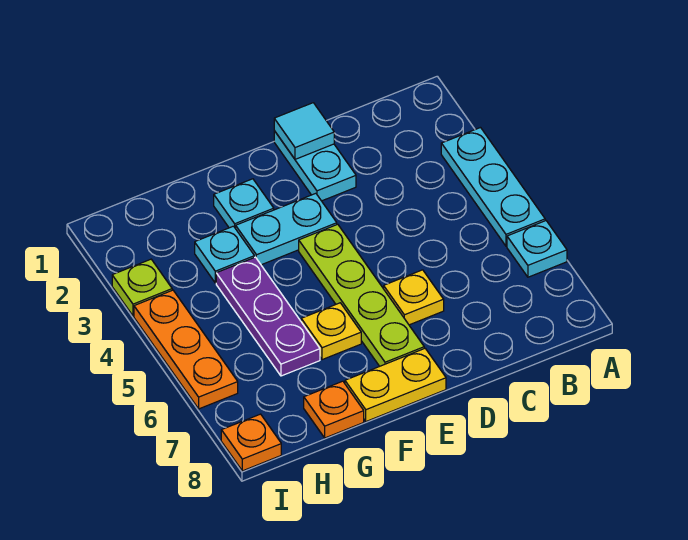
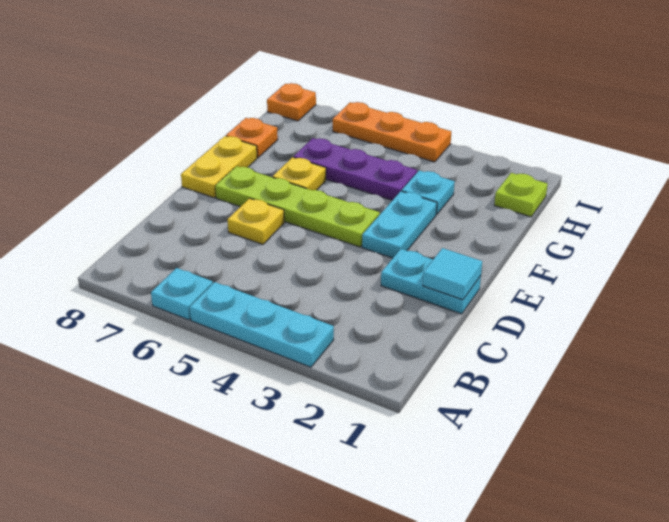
cyan plate F2 level 1 -> none
lime plate I3 level 1 -> lime plate H1 level 1

